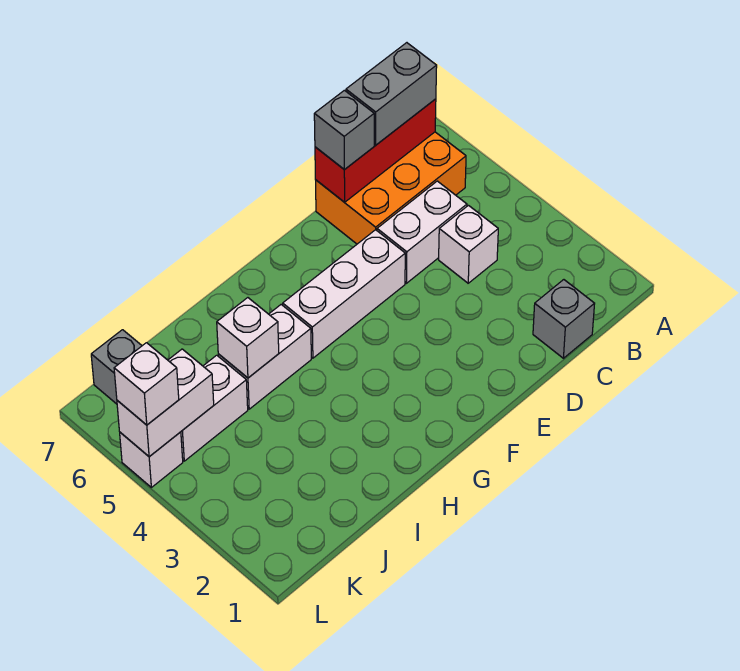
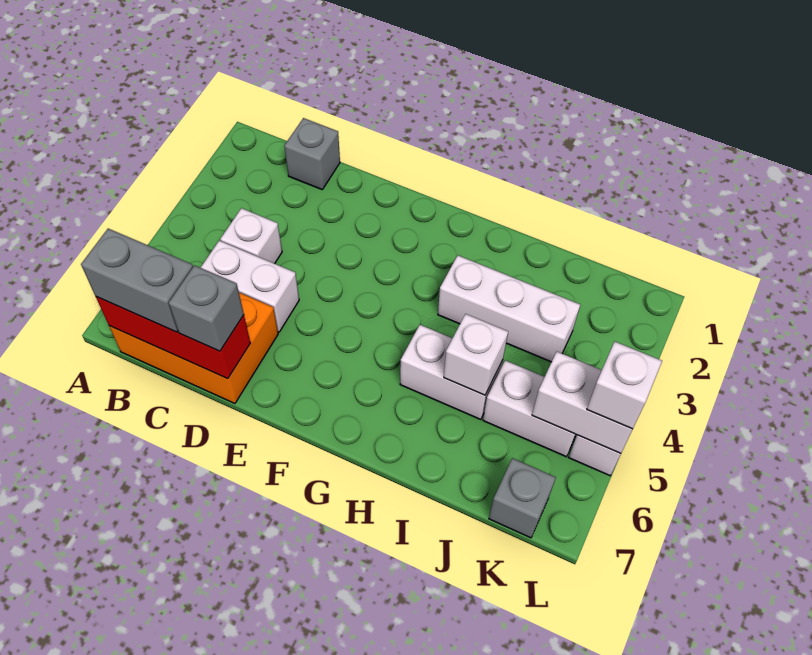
white brick E5:G5 level 1 -> white brick H3:J3 level 1

